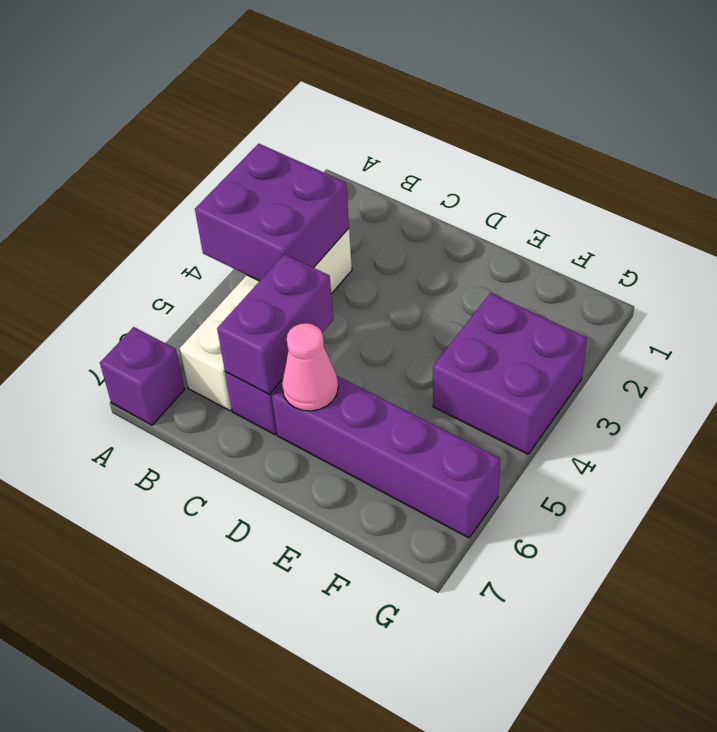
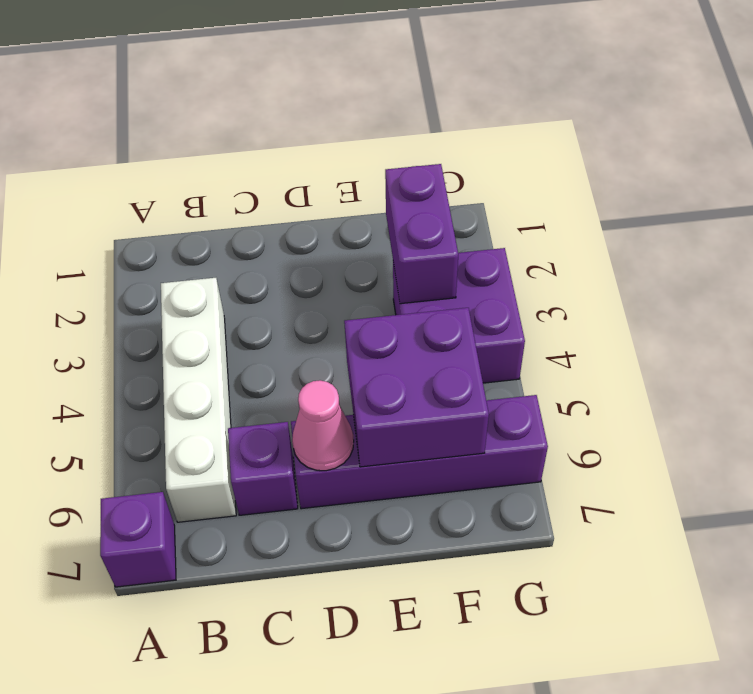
purple brick A3:B4 level 2 -> purple brick E5:F6 level 2
purple brick C5:C6 level 2 -> purple brick F2:F3 level 2

